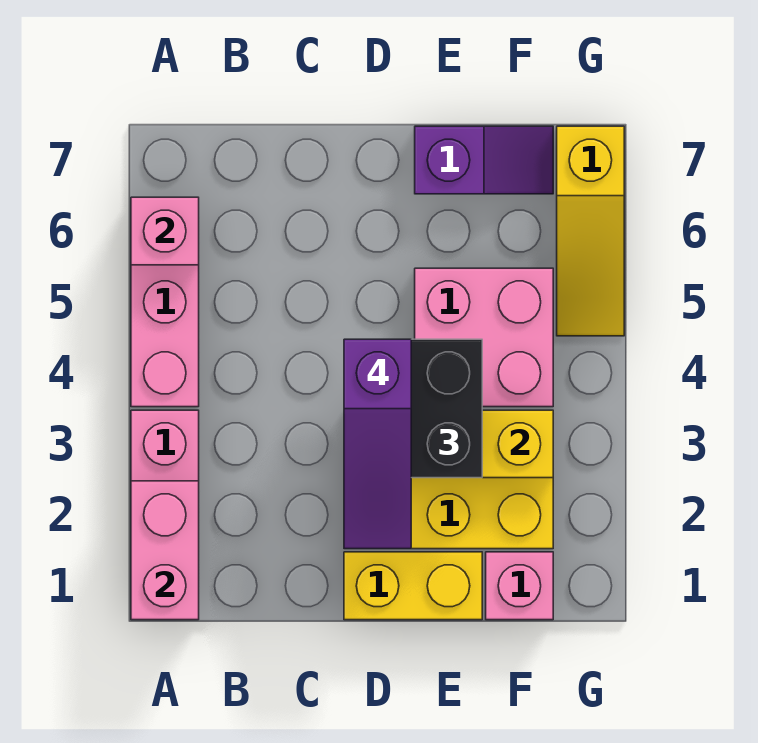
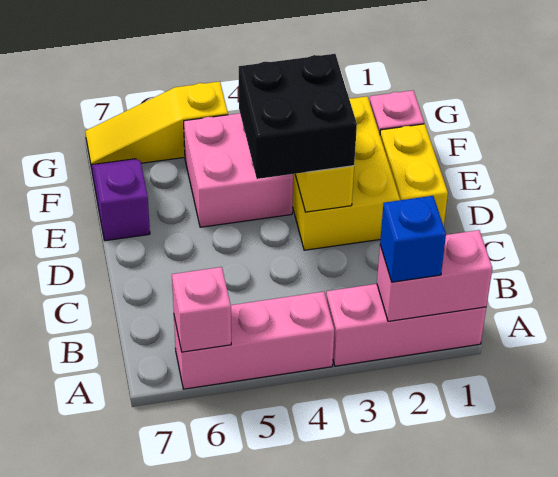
none -> blue brick A2 level 3
purple slope D2:D4 level 4 top 4 -> none
yellow slope G5:G7 level 1 top 7 -> yellow slope G5:G7 level 1 top 5

